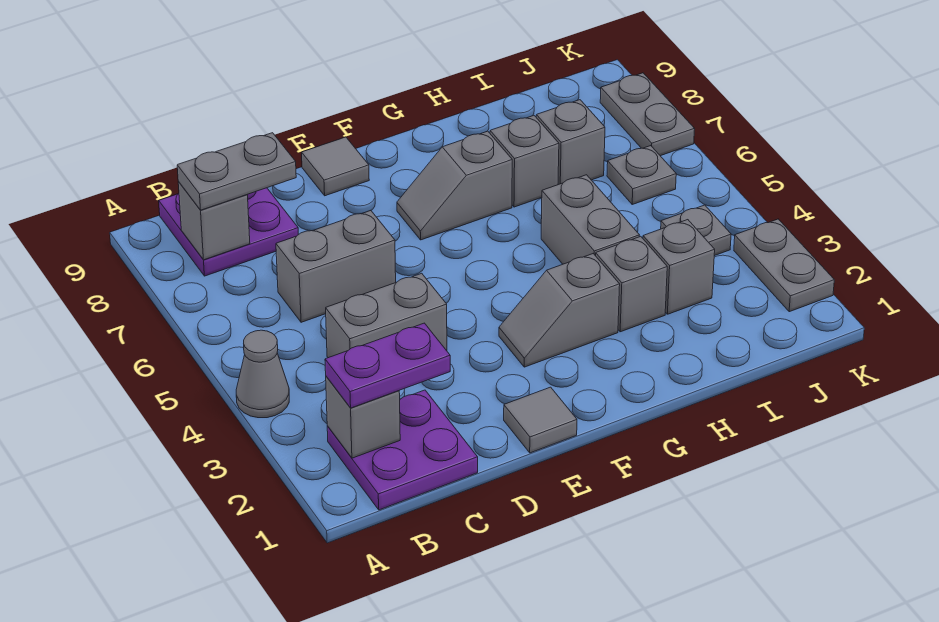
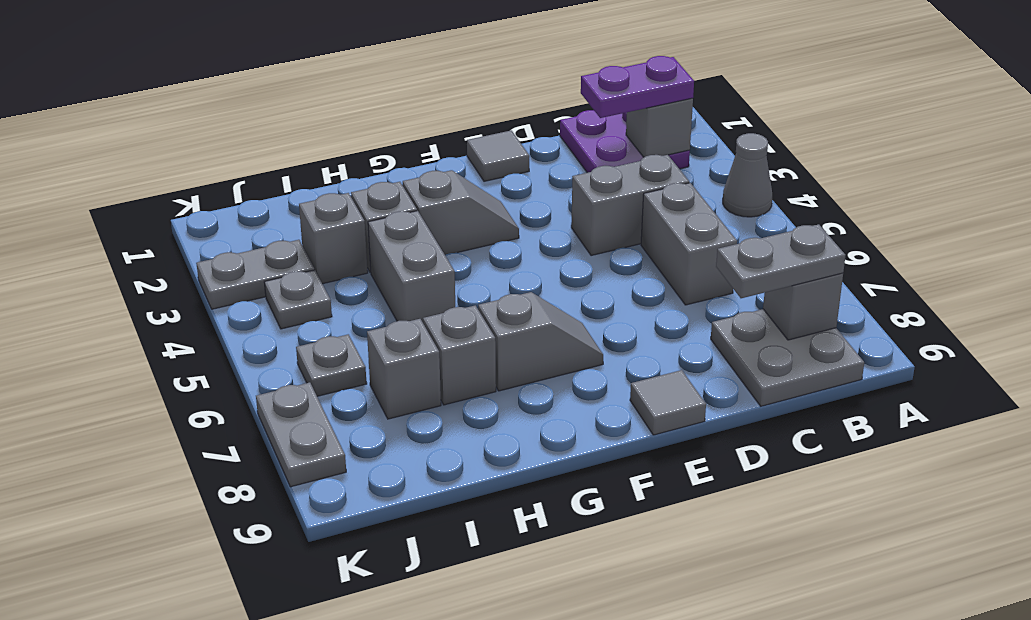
purple plate B8:C9 level 1 -> grey plate B8:C9 level 1
grey brick C6:D6 level 1 -> grey brick C5:C6 level 1
grey plate K2:K3 level 1 -> grey plate J3:K3 level 1

